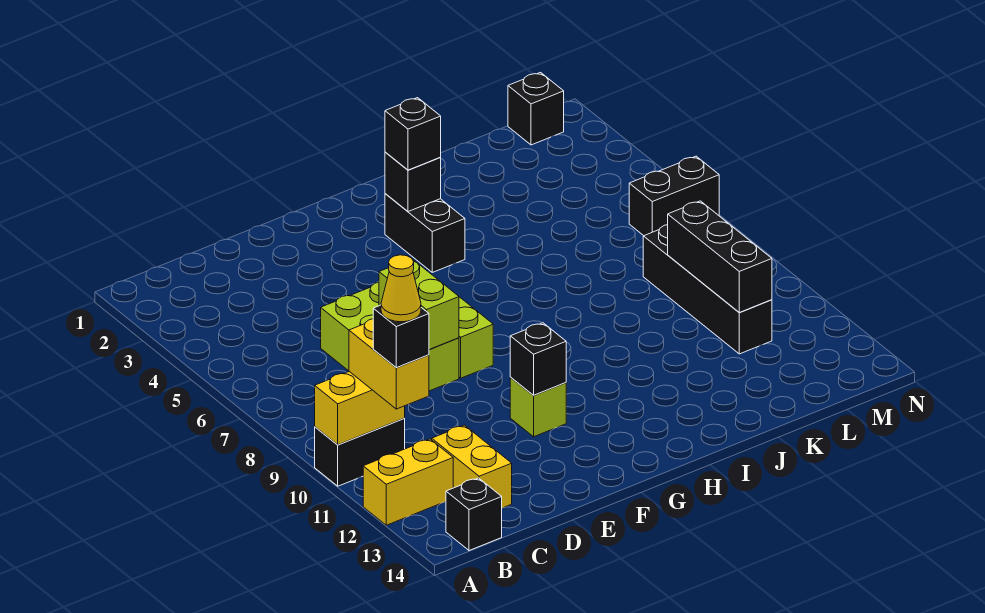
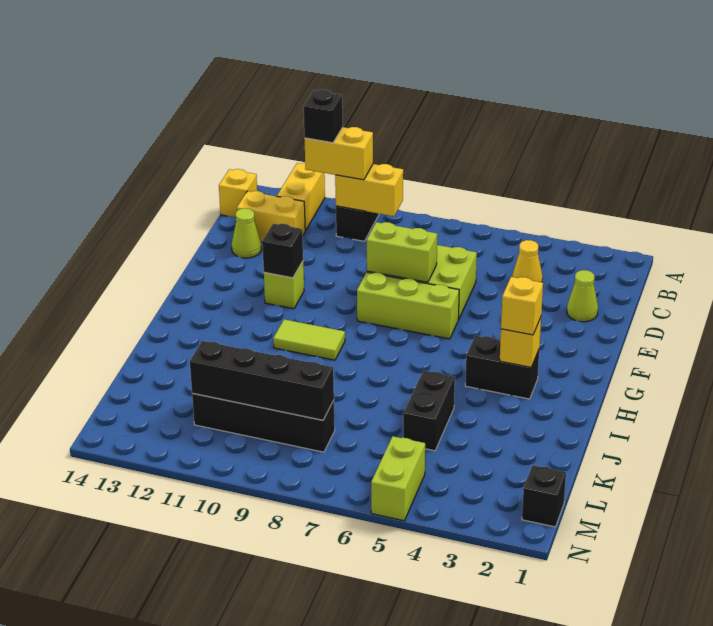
yellow brick A10:B10 level 2 -> yellow brick B9:B10 level 2
yellow cone B11 level 5 -> yellow cone C4 level 1
black brick B14 level 1 -> yellow brick B14 level 1
none -> lime cone D2 level 1
none -> lime cone D13 level 1
black brick H3 level 2 -> yellow brick H3 level 2
black brick H3 level 3 -> yellow brick H3 level 3
none -> lime tile H9:H10 level 1
black brick L9:L11 level 2 -> black brick L8:L11 level 2
none -> lime brick M5:N5 level 1
black brick M6:N6 level 1 -> black brick J5:K5 level 1

